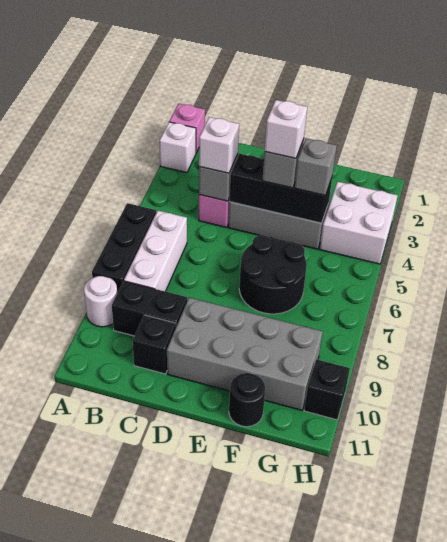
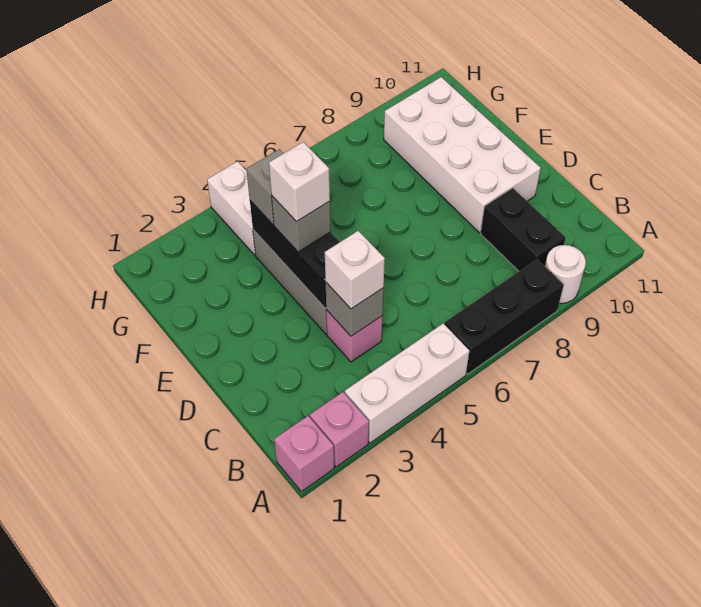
white brick A2 level 1 -> pink brick A2 level 1
white brick B6:B8 level 1 -> white brick A3:A5 level 1
black brick C10 level 1 -> none
grey brick D9:G10 level 1 -> white brick D9:G10 level 1
black round brick E6:F7 level 1 -> none
black round brick F11 level 1 -> none
white brick G3:H4 level 1 -> white brick G4:H4 level 1
black brick H10 level 1 -> none

